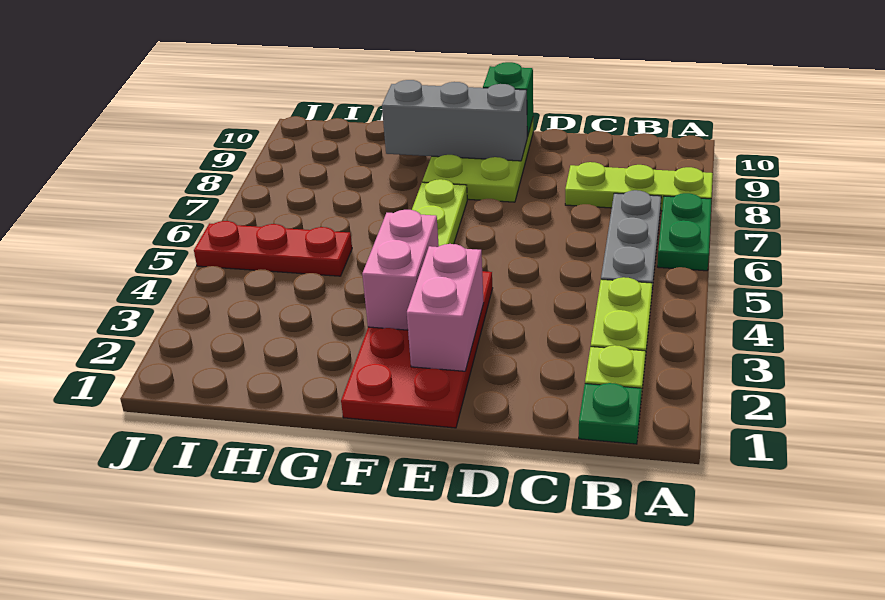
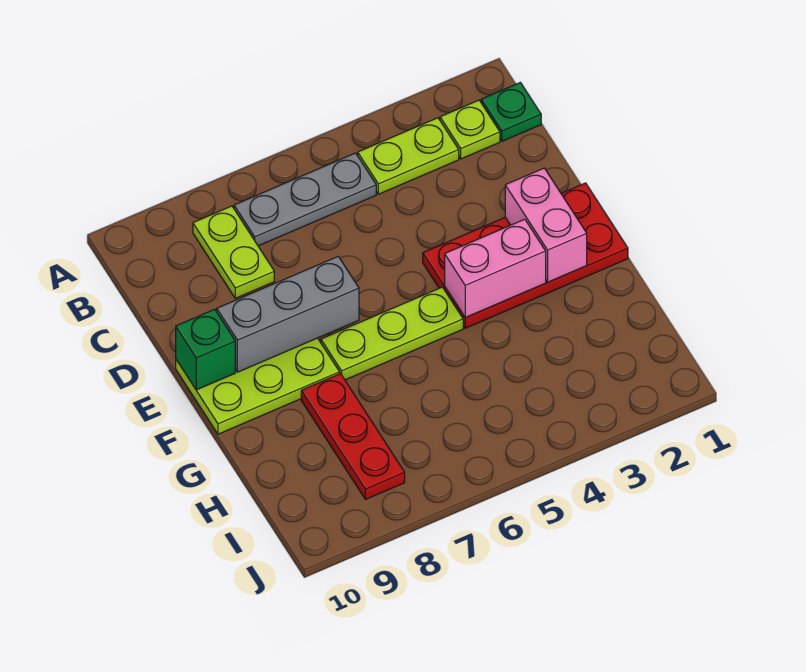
green plate A6:A7 level 1 -> none
lime plate A8:C8 level 1 -> lime plate B8:C8 level 1
pink brick E2:E3 level 2 -> pink brick E2:F2 level 2
grey brick E9:G9 level 2 -> grey brick E7:E9 level 2
red plate H5:J5 level 1 -> red plate G8:I8 level 1

